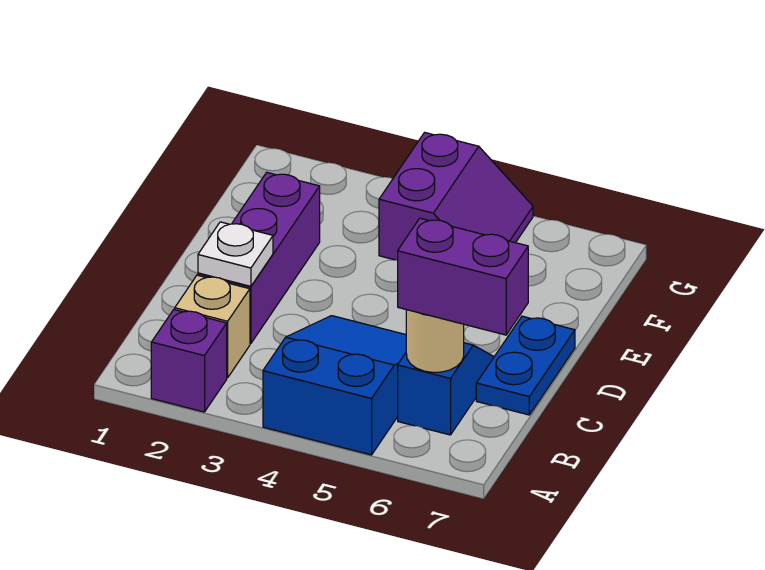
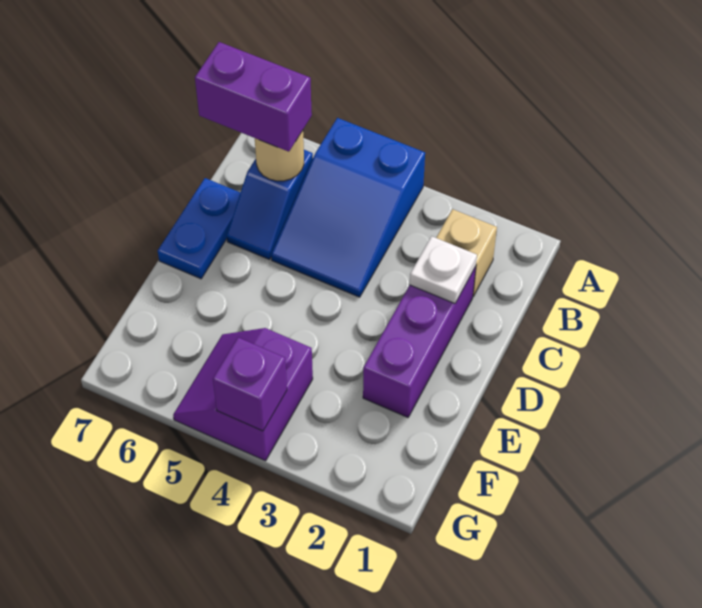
purple brick A2 level 1 -> purple brick G4 level 2

